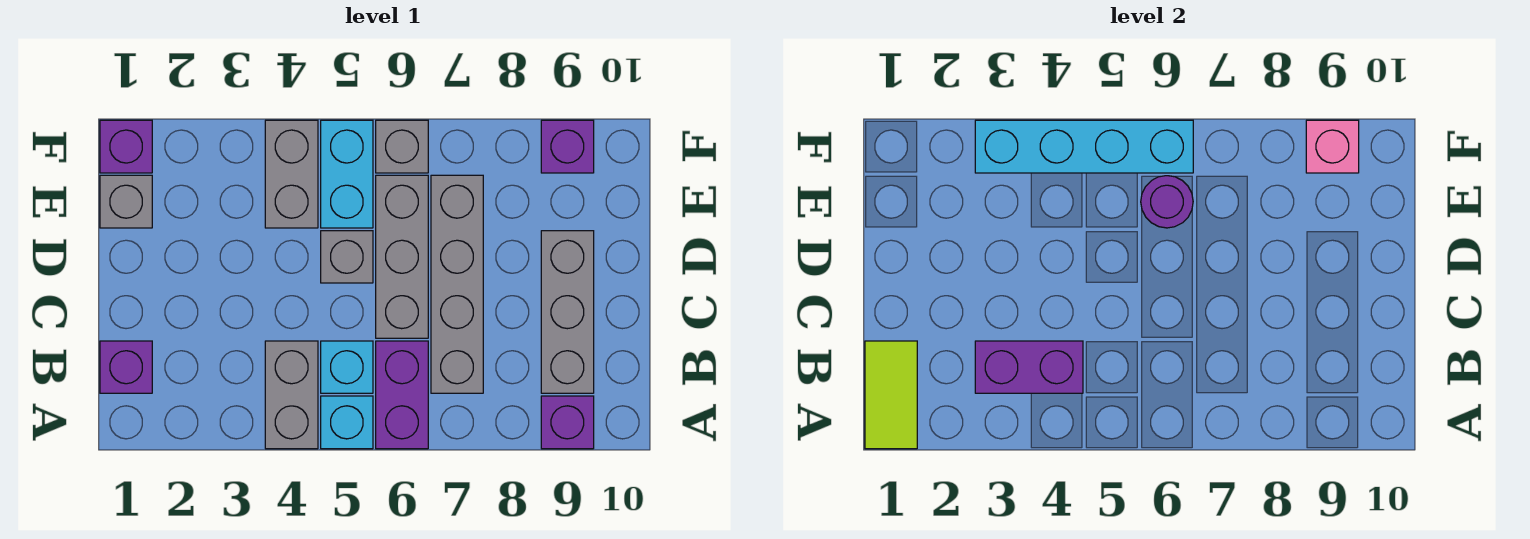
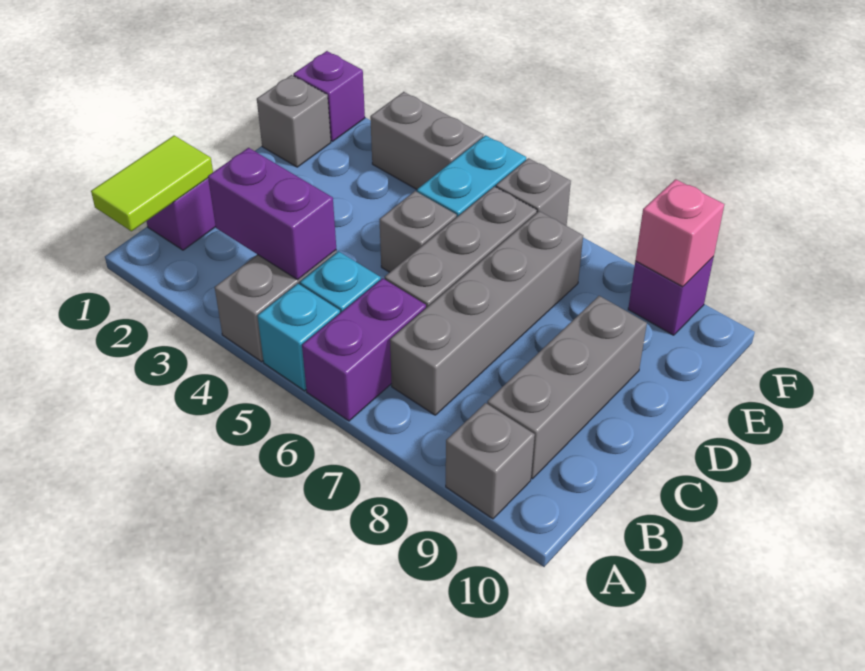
purple brick A9 level 1 -> grey brick A9 level 1
grey brick E4:F4 level 1 -> grey brick F3:F4 level 1
purple round brick E6 level 2 -> none
cyan brick F3:F6 level 2 -> none

